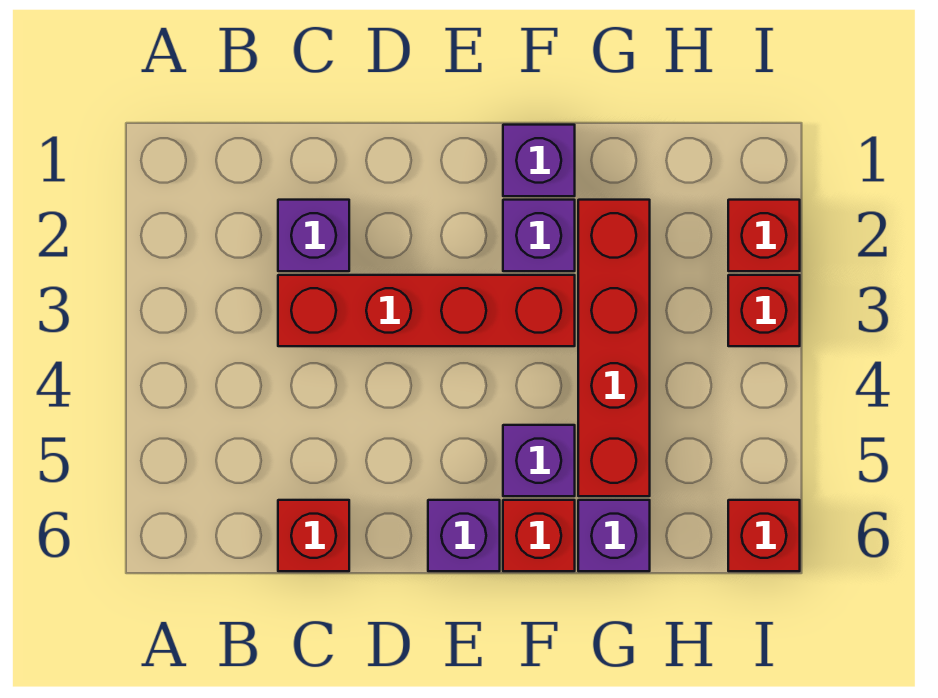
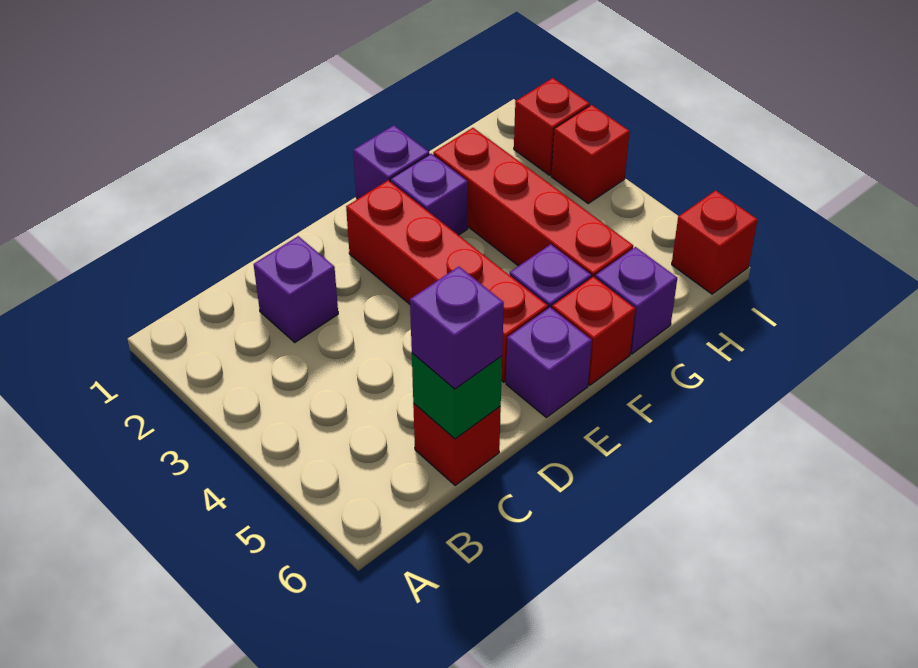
red brick C3:F3 level 1 -> red brick E2:E5 level 1
none -> green brick C6 level 2
none -> purple brick C6 level 3

